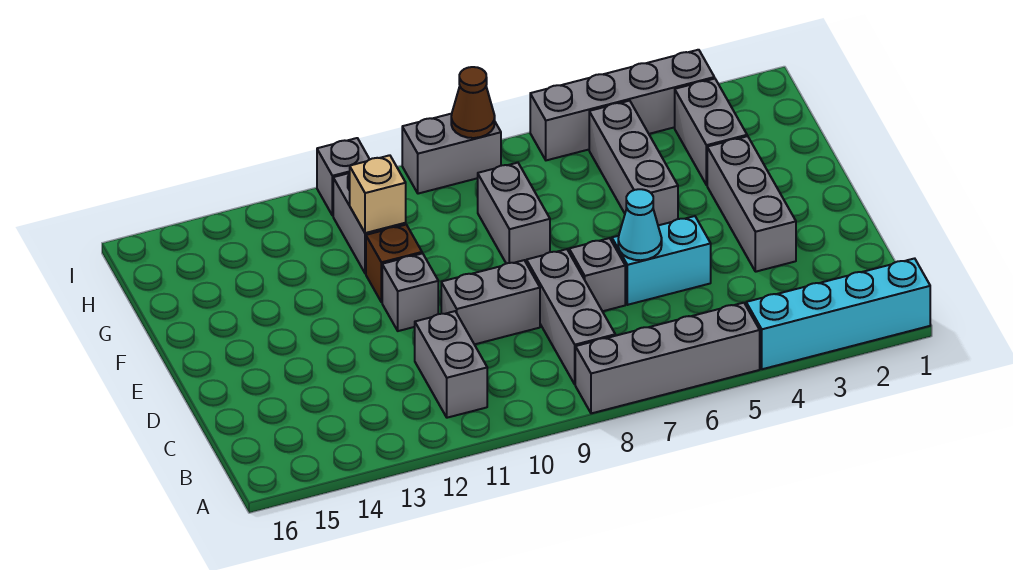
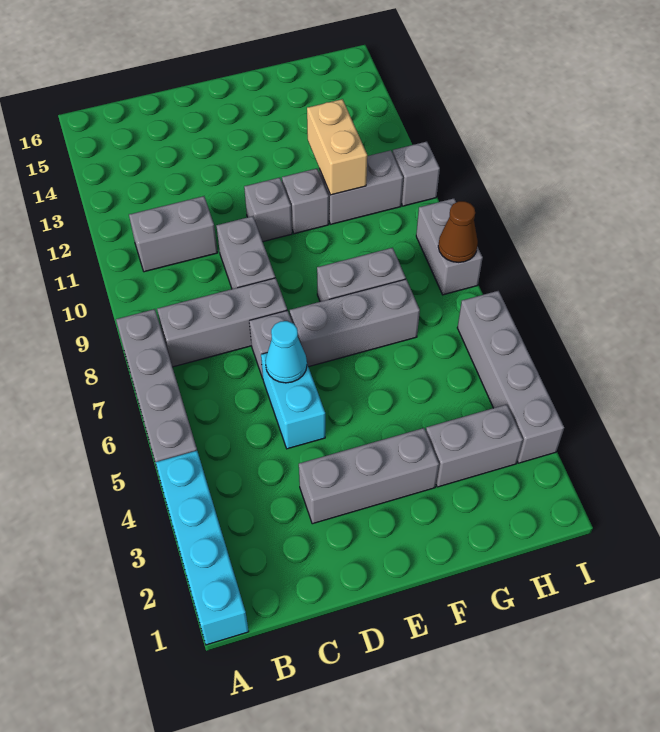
grey brick F5:H5 level 1 -> grey brick E7:G7 level 1
brown brick F11 level 1 -> grey brick F11 level 1
tan brick G11 level 2 -> tan brick G11:G12 level 2

